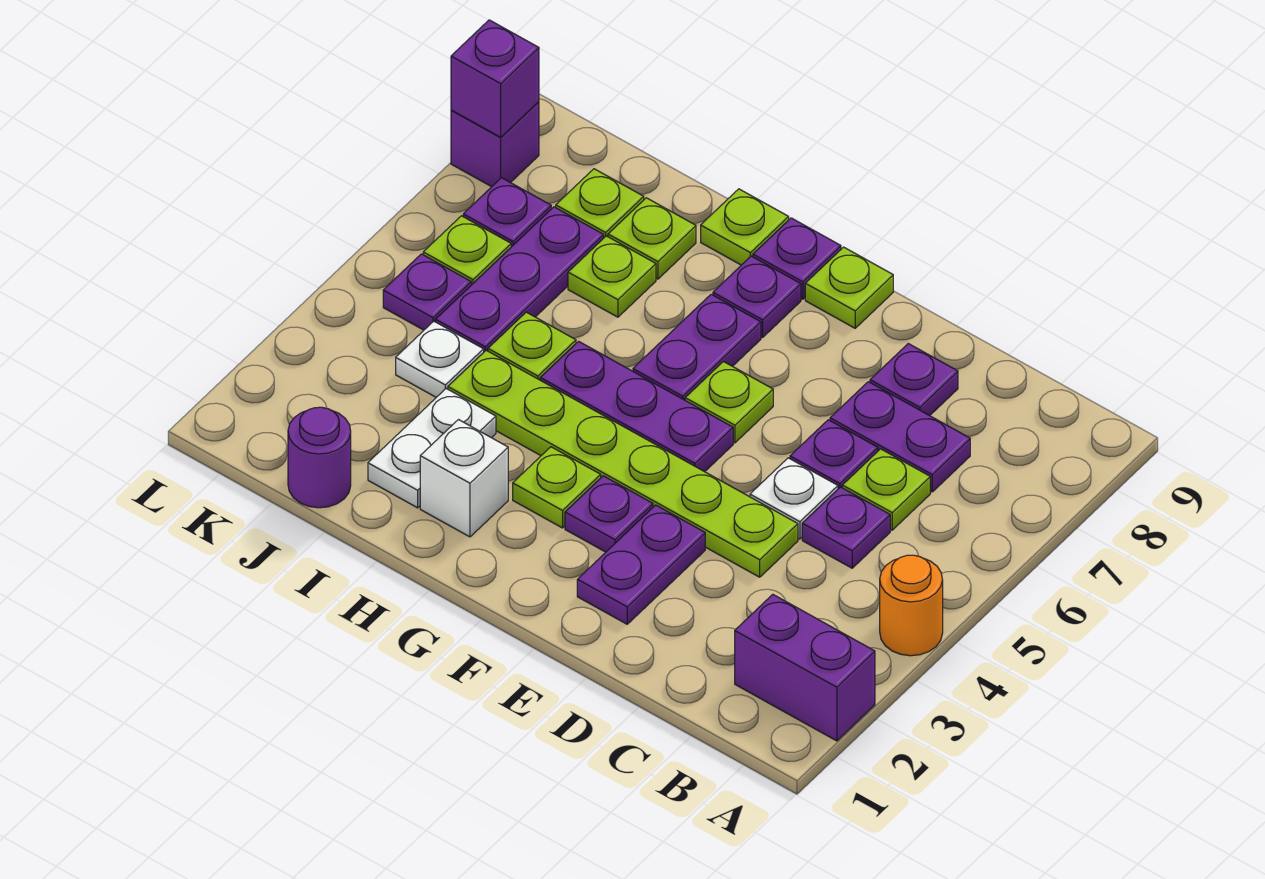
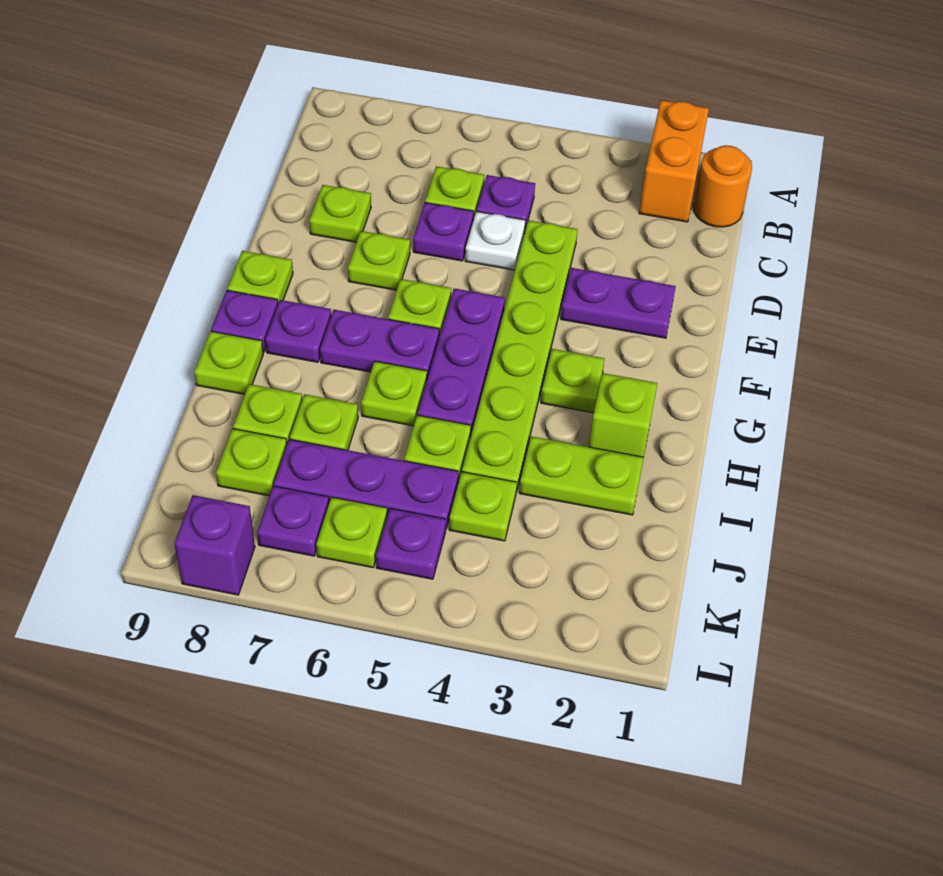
purple brick A2:B2 level 1 -> orange brick A2:B2 level 1
orange round brick A4 level 1 -> orange round brick B1 level 1
purple plate C7:D7 level 1 -> none
purple plate D8 level 1 -> lime plate D8 level 1
none -> lime plate E7 level 1
purple plate F3 level 1 -> none
white brick H2 level 1 -> lime brick H2 level 1
none -> lime plate H6 level 1
white plate I2:I3 level 1 -> lime plate I2:I3 level 1
purple round brick J1 level 1 -> none
white plate J4 level 1 -> lime plate J4 level 1
purple brick L8 level 2 -> none

